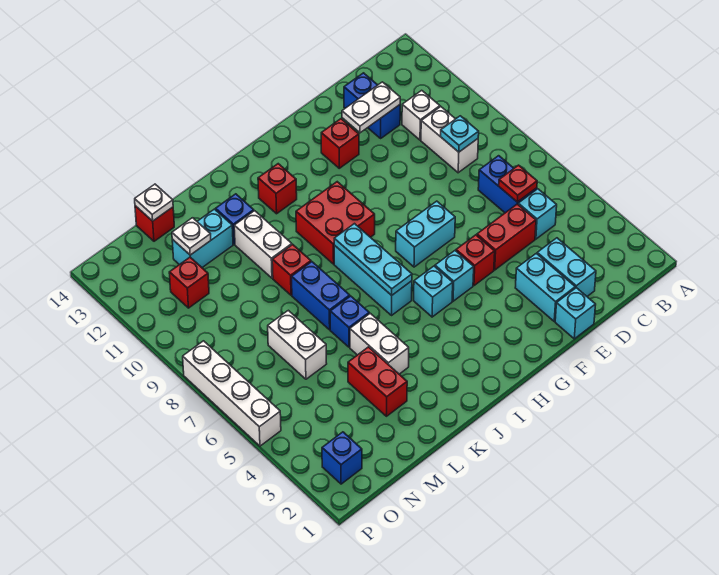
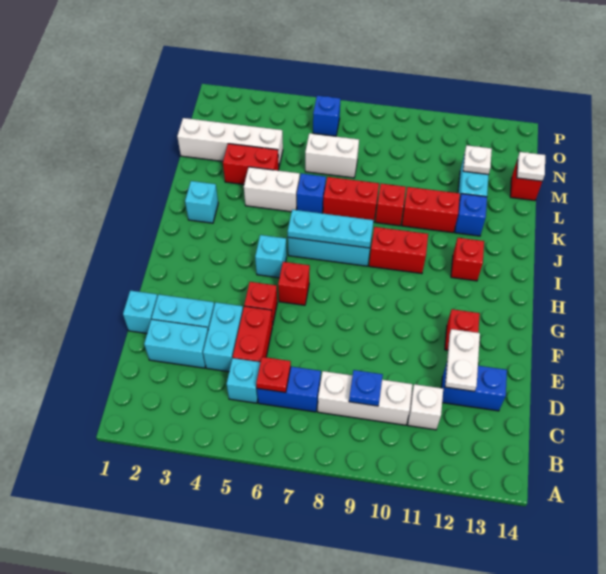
white brick C9:C10 level 1 -> white brick C8:C10 level 1
cyan plate C9 level 2 -> blue plate C9 level 2
cyan brick F7:G7 level 1 -> cyan brick D4:E4 level 1
cyan brick G5 level 1 -> cyan brick J2 level 1
red brick H9:I10 level 1 -> red brick I9:I10 level 1
blue brick K7:K8 level 1 -> red brick K7:K8 level 1
white brick K10:K11 level 1 -> red brick K10:K11 level 1
red brick N11 level 1 -> red brick G6 level 1
blue brick O2 level 1 -> blue brick O6 level 1
white brick P5:P8 level 1 -> white brick M1:M4 level 1

